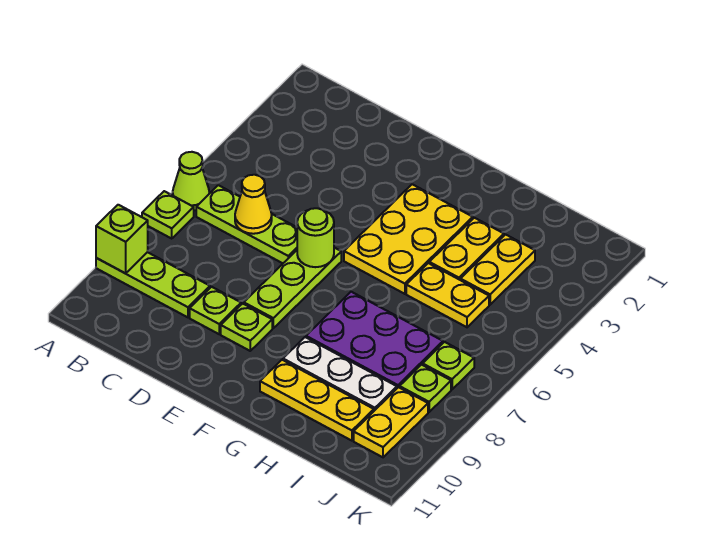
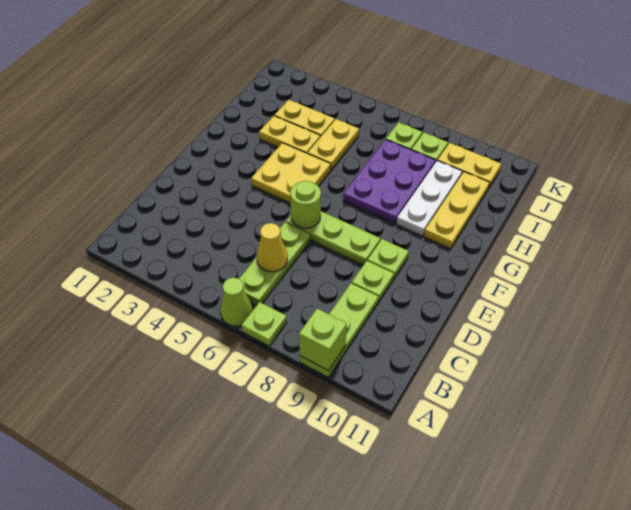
yellow plate F3:G5 level 1 -> yellow plate F4:G5 level 1

